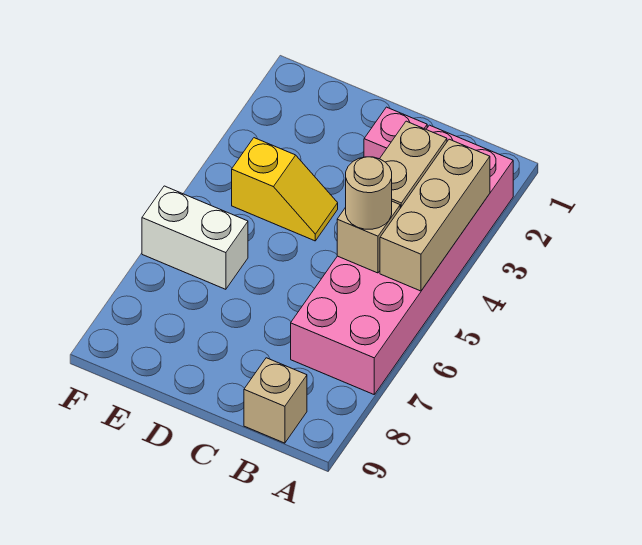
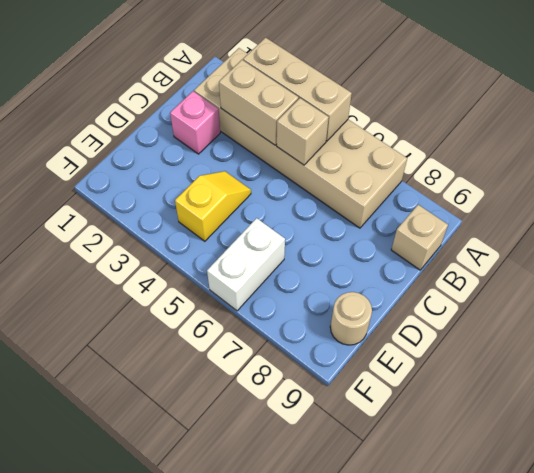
pink brick A2:B7 level 1 -> tan brick A2:B7 level 1
tan round brick B5 level 3 -> tan round brick E9 level 1

